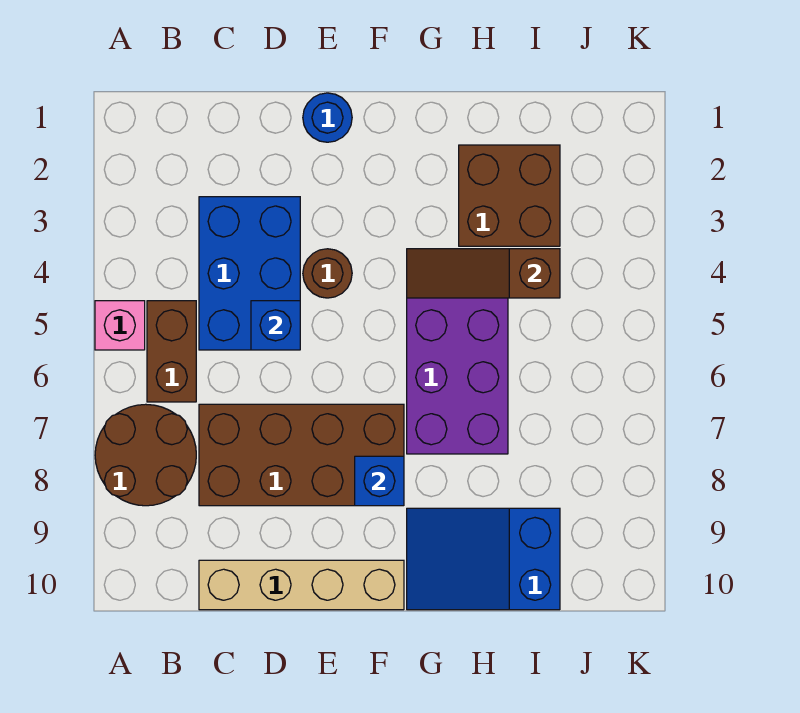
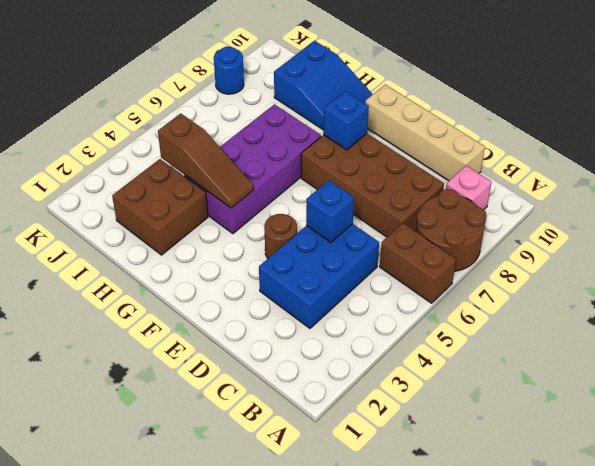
pink brick A5 level 1 -> pink brick B9 level 1
brown brick B5:B6 level 1 -> brown brick A6:B6 level 1
blue round brick E1 level 1 -> blue round brick K8 level 1

